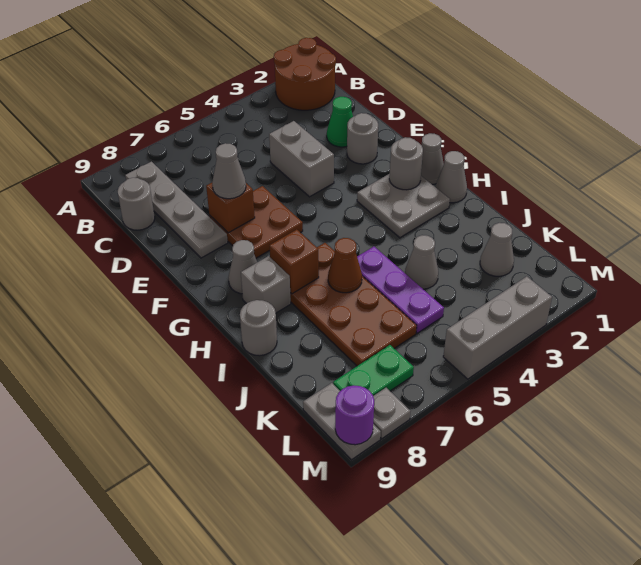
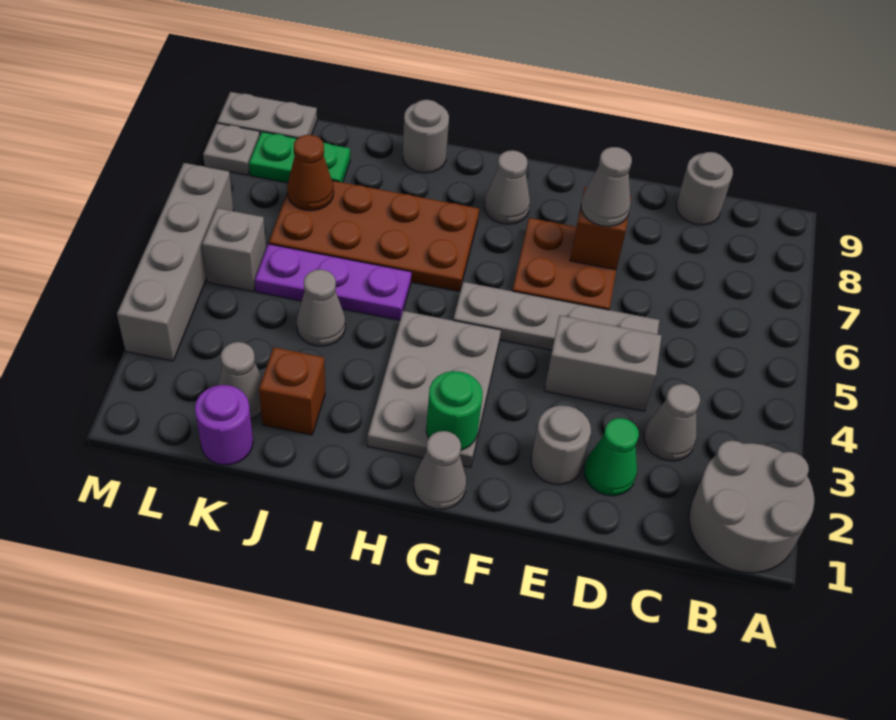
brown round brick A1:B2 level 1 -> grey round brick A1:B2 level 1
grey plate B8:E8 level 1 -> grey plate D5:G5 level 1
grey plate G2:H3 level 1 -> grey plate G2:H4 level 1
grey round brick G2 level 2 -> green round brick G2 level 2
grey cone H1 level 1 -> grey cone C3 level 1
brown brick H7 level 2 -> brown brick J2 level 1
grey brick H8 level 1 -> grey brick L5 level 1
brown cone I6 level 2 -> brown cone K7 level 2
green plate L7:L8 level 1 -> green plate K8:L8 level 1
grey brick M3:M5 level 1 -> grey brick M3:M6 level 1
purple round brick M9 level 2 -> purple round brick K1 level 1

